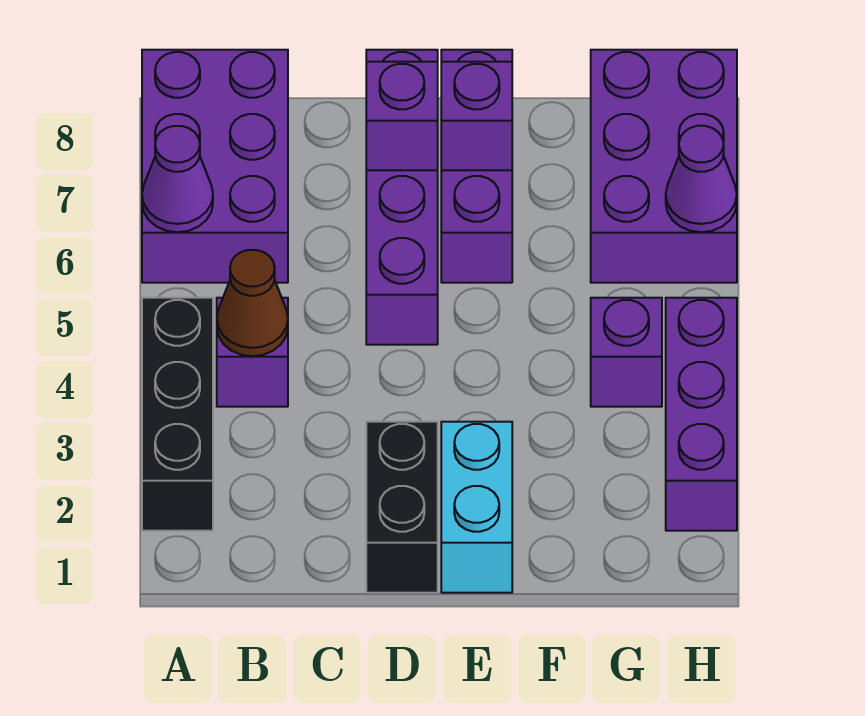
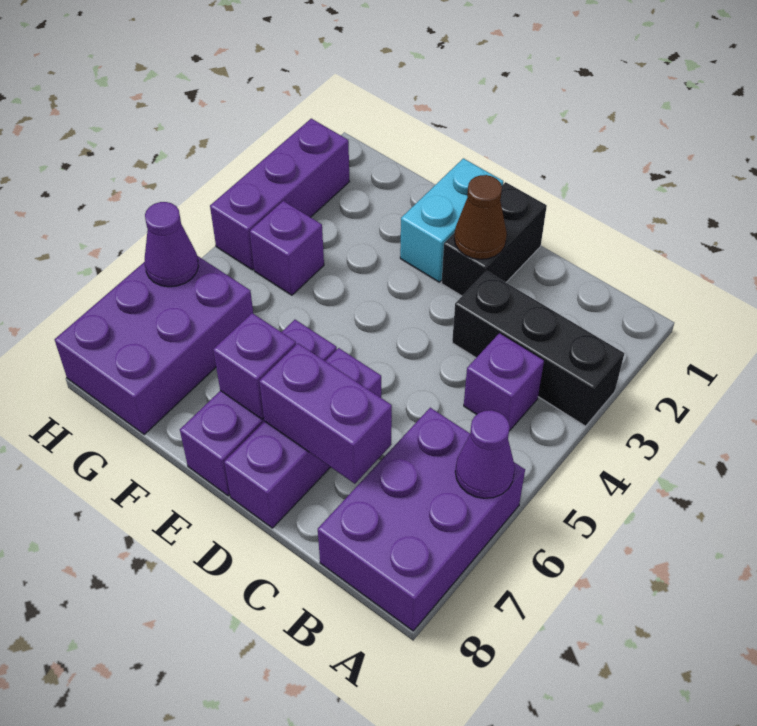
black brick A2:A4 level 1 -> black brick A3:C3 level 1
brown cone B4 level 2 -> brown cone D2 level 2
purple brick D5:D8 level 1 -> purple brick D6:D8 level 1
purple brick D7 level 2 -> purple brick C7:D7 level 2

